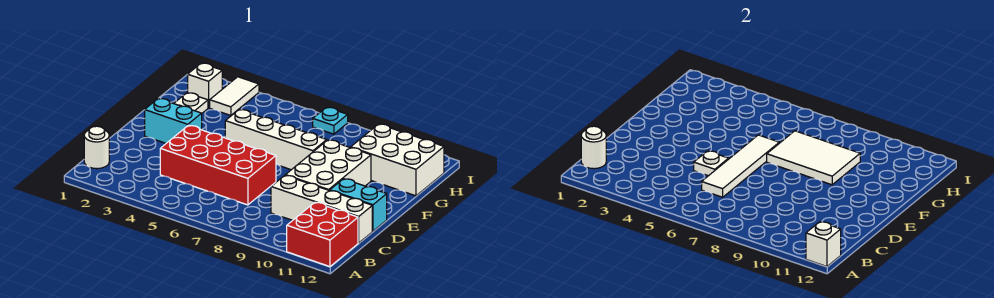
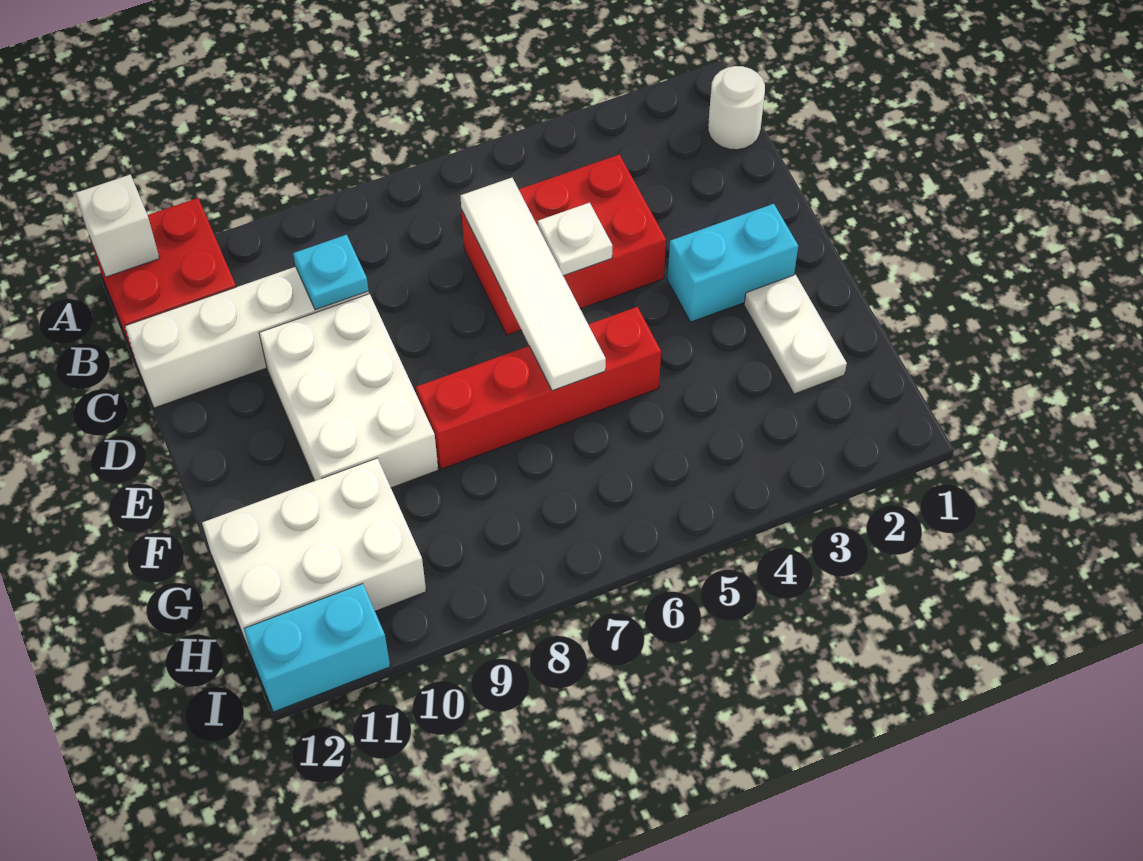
white round brick B1 level 2 -> none
red brick C4:D7 level 1 -> red brick C4:D6 level 1
cyan brick D11:D12 level 1 -> cyan brick I11:I12 level 1
white brick F5:F8 level 1 -> red brick F5:F8 level 1
white tile F7:G9 level 2 -> none
white brick H2 level 1 -> none
white tile H3:I3 level 1 -> none
cyan plate I7 level 1 -> cyan plate C9 level 2

